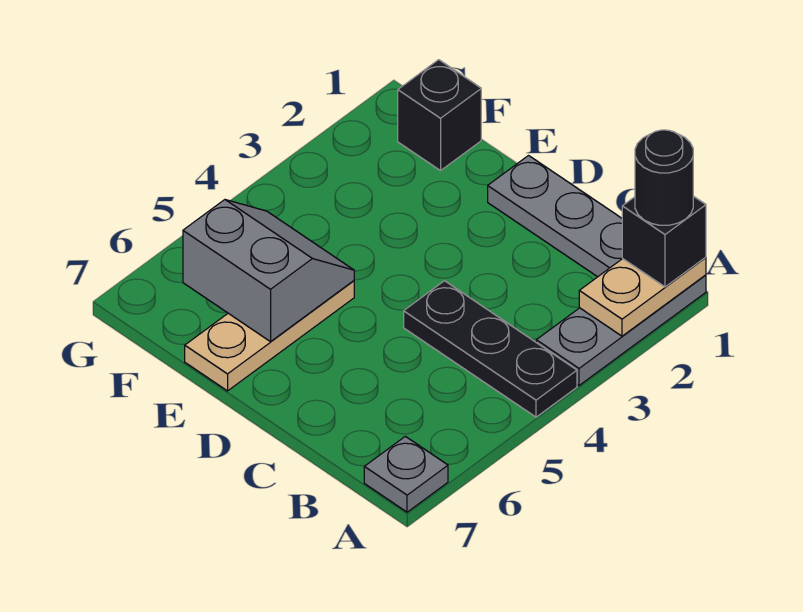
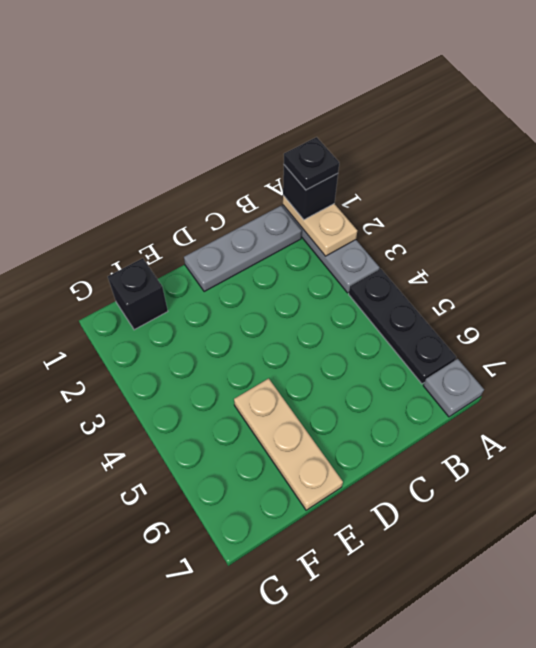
black round brick A1 level 4 -> black plate A1 level 4
black plate A4:C4 level 1 -> black plate A4:A6 level 1
grey slope E5:F6 level 2 top 6 -> none

